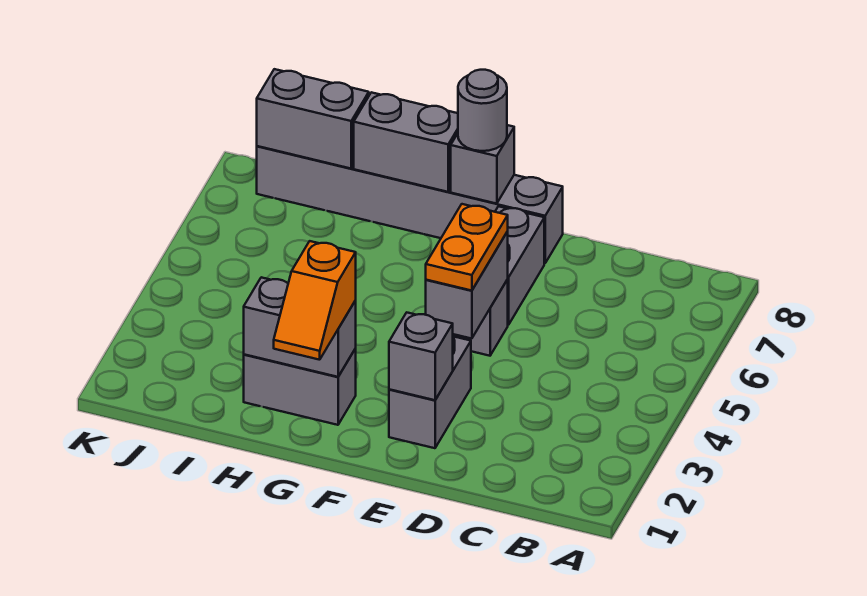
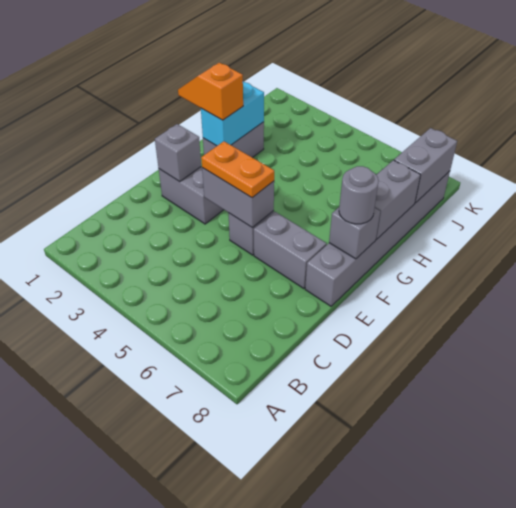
grey brick G2:H2 level 2 -> cyan brick G2:H2 level 2

